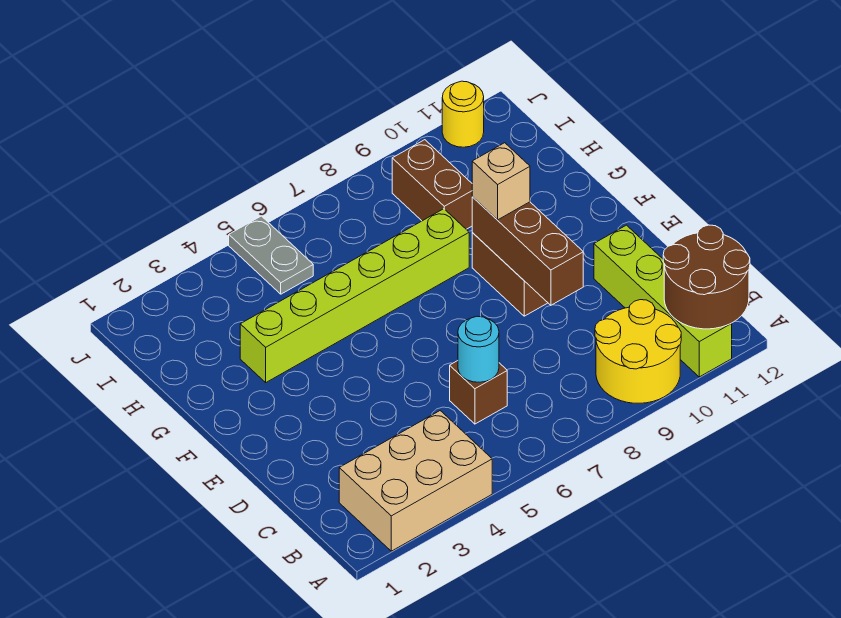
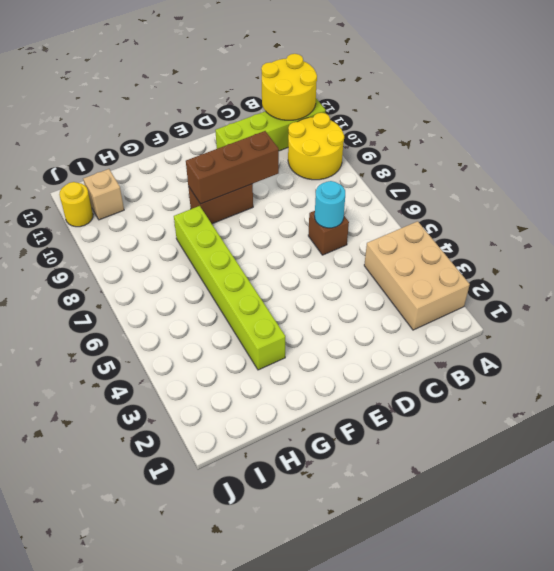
brown round brick A11:B12 level 2 -> yellow round brick A11:B12 level 2
tan brick F9 level 3 -> tan brick I11 level 1
brown brick H9:I9 level 1 -> none
grey plate I5:J5 level 1 -> none

